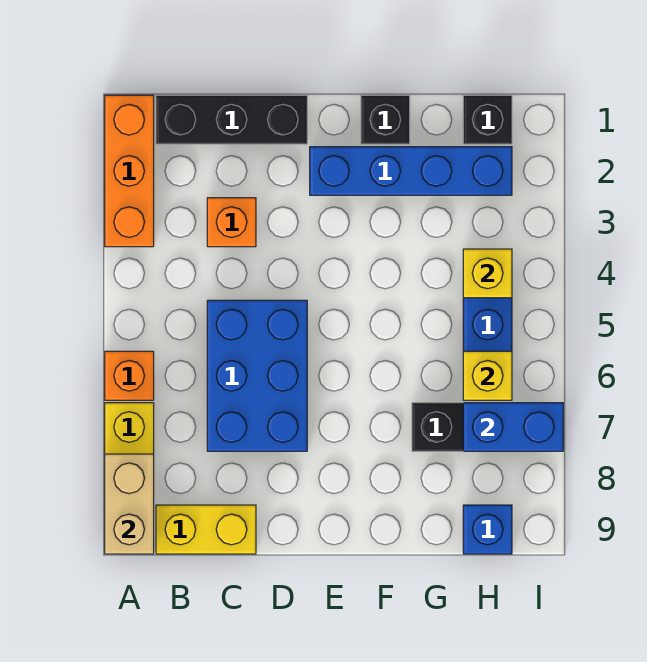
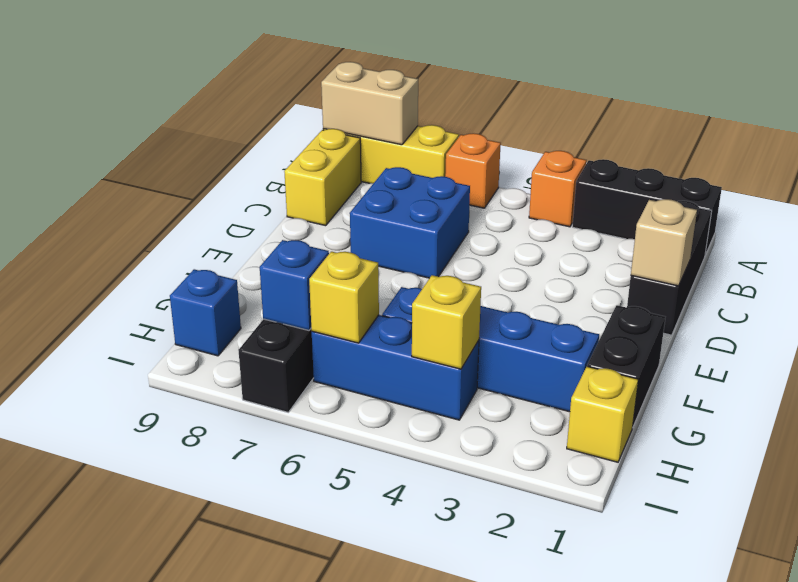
orange brick A1:A3 level 1 -> black brick A1:A3 level 1
orange brick C3 level 1 -> orange brick A4 level 1
blue brick C5:D7 level 1 -> blue brick C6:D7 level 1
none -> tan brick D1 level 2
blue brick E2:H2 level 1 -> blue brick G2:G5 level 1
black brick F1 level 1 -> black brick F1:G1 level 1
black brick H1 level 1 -> yellow brick H1 level 1
blue brick H7:I7 level 2 -> blue brick H7 level 2

